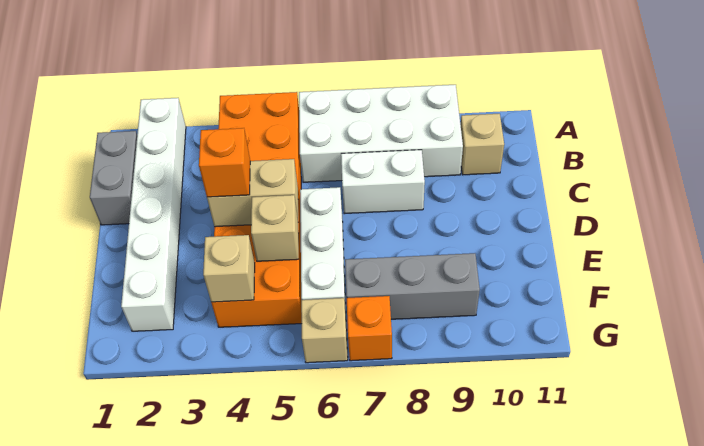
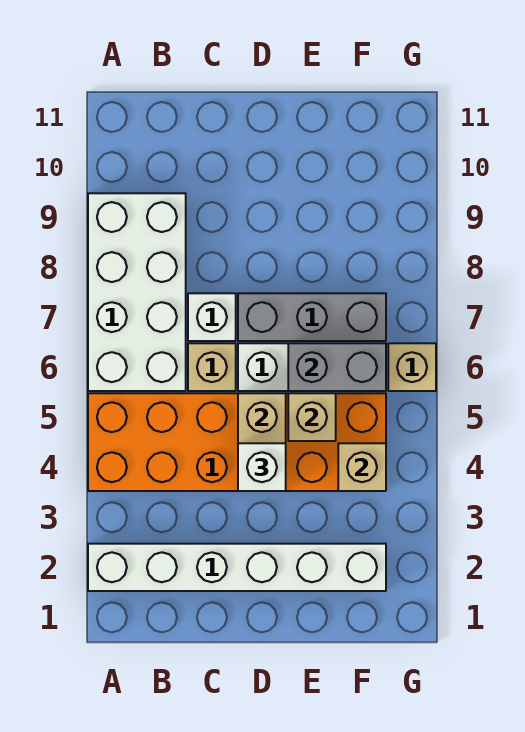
grey brick B1:C1 level 1 -> grey brick E6:F6 level 2
tan brick B10 level 1 -> tan brick C6 level 1
white brick C7:C8 level 1 -> white brick C7 level 1
orange brick D4 level 3 -> white brick D4 level 3
grey brick F7:F9 level 1 -> grey brick D7:F7 level 1
orange brick G7 level 1 -> none

